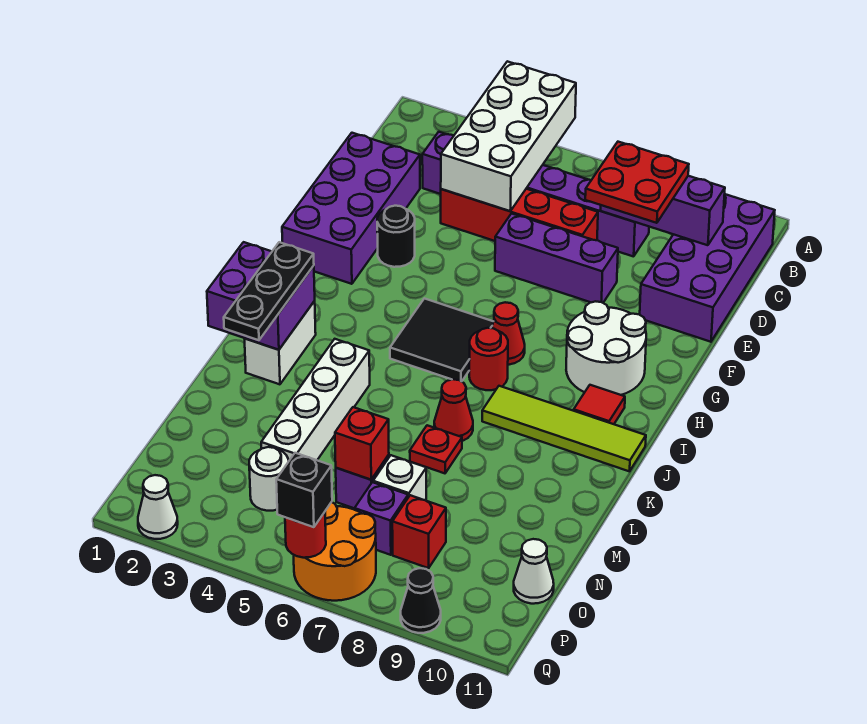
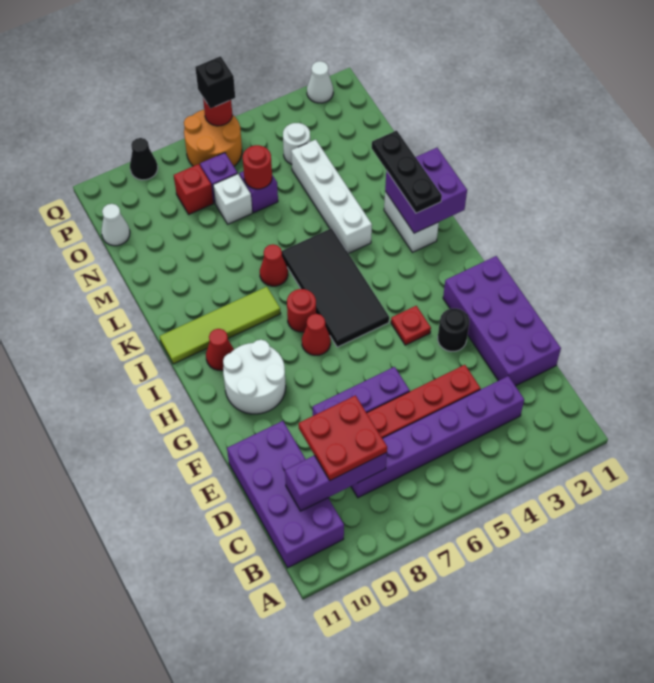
white brick A4:D5 level 2 -> none
black tile H5:I6 level 1 -> black tile H5:K6 level 1
red tile I10 level 1 -> red cone I10 level 1
red plate L7 level 1 -> red plate G4 level 1
red brick N6 level 2 -> red round brick N6 level 2

